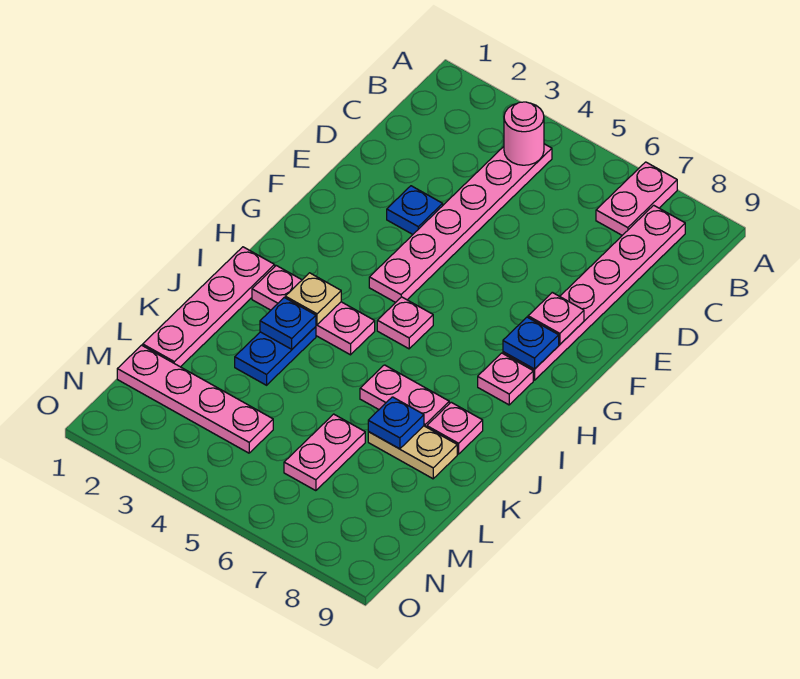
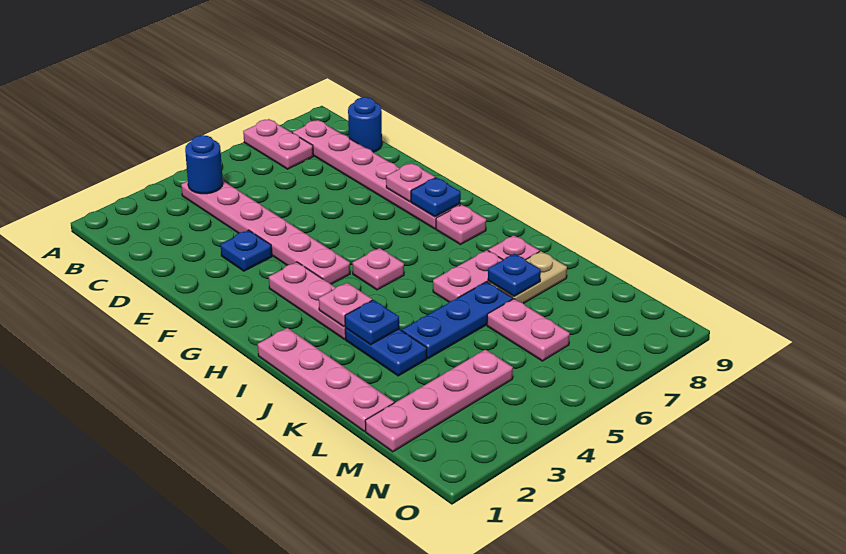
pink round brick B4 level 2 -> blue round brick B4 level 2
none -> blue round brick C9 level 1
pink plate I2:I4 level 1 -> pink plate G3:I3 level 1
tan plate I3 level 2 -> pink plate I3 level 2
none -> blue plate K4:K6 level 1

